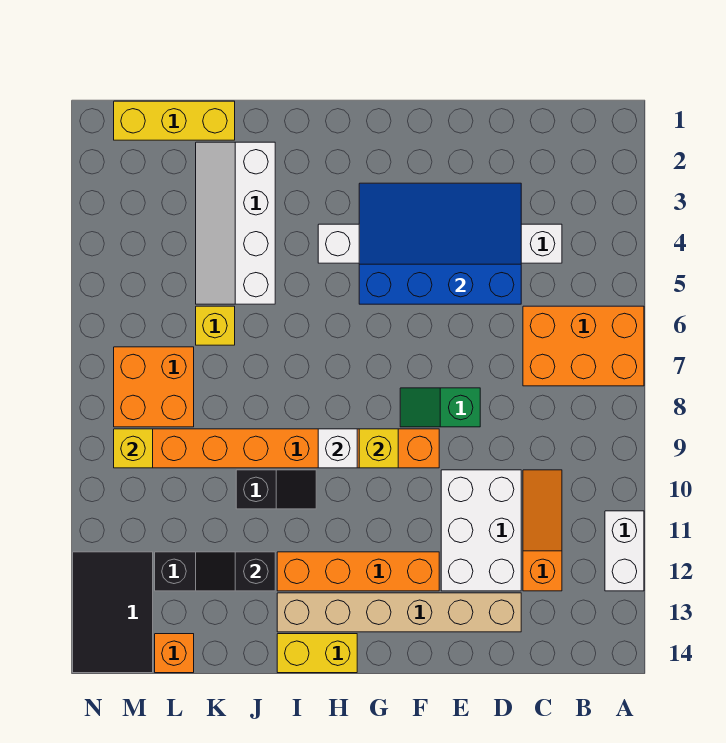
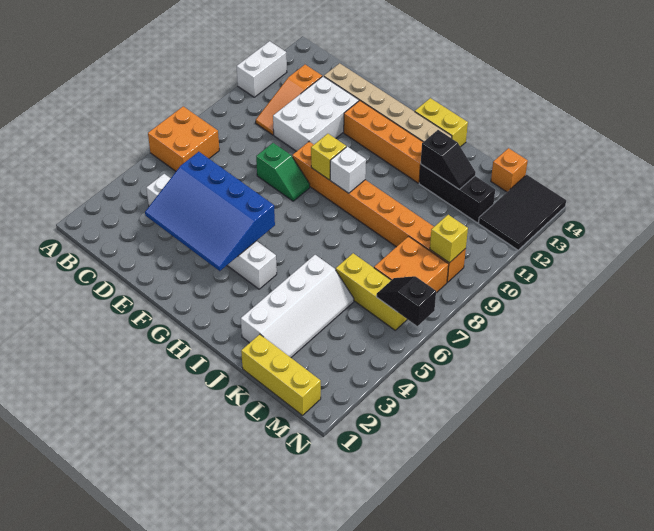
orange brick A6:C7 level 1 -> orange brick A6:B7 level 1
black slope I10:J10 level 1 top J -> black slope M6:N6 level 2 top N
yellow brick K6 level 1 -> yellow brick K6:M6 level 1

